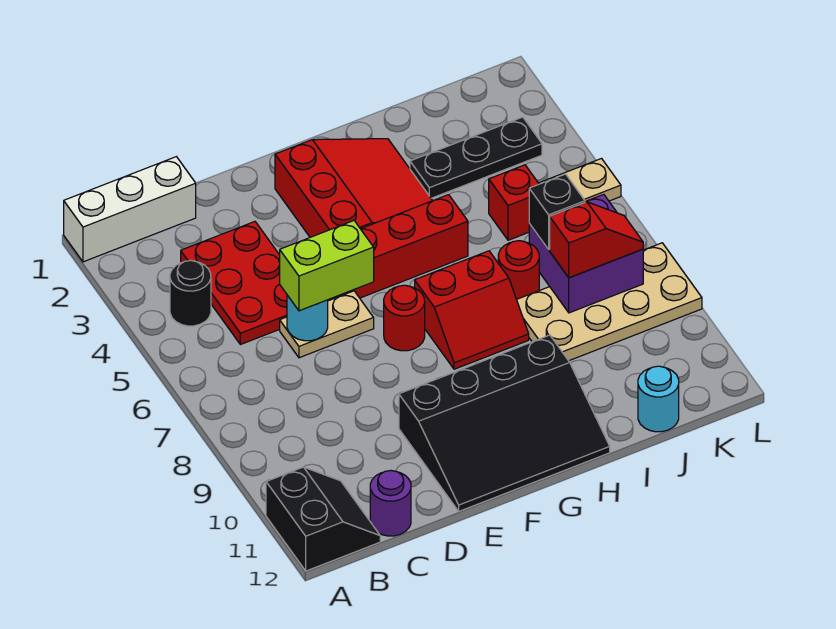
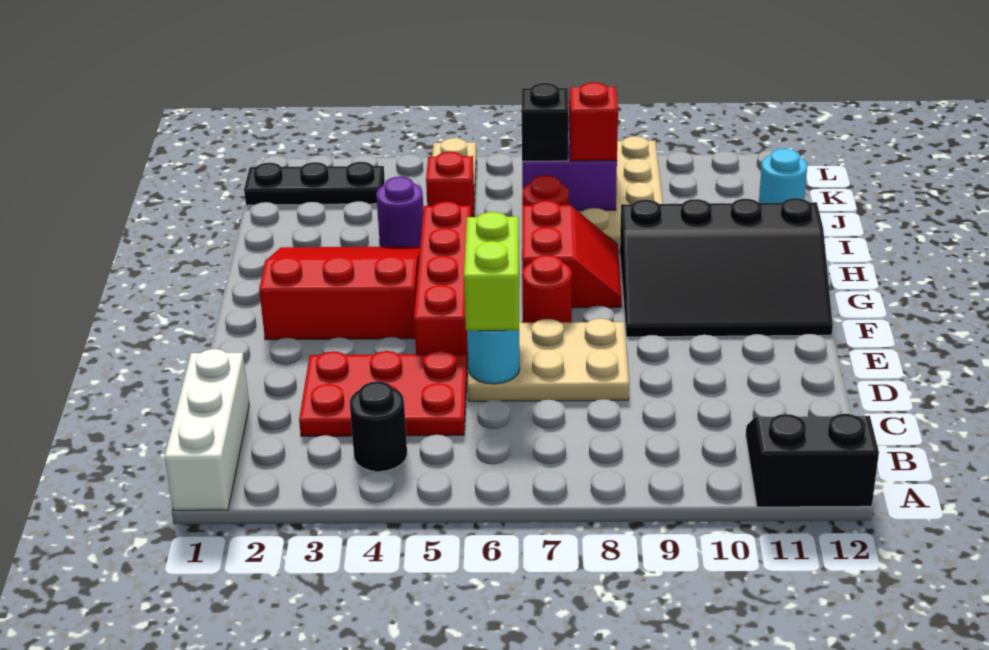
purple round brick C12 level 1 -> purple round brick I4 level 1
tan plate D6:E6 level 1 -> tan plate D6:E8 level 1
black slope E10:H12 level 1 top 10 -> black slope F9:H12 level 1 top H
black plate I3:K3 level 1 -> black plate K1:K3 level 1

